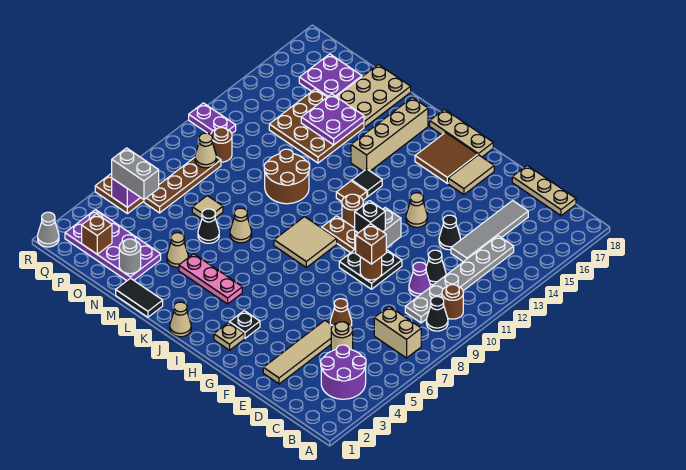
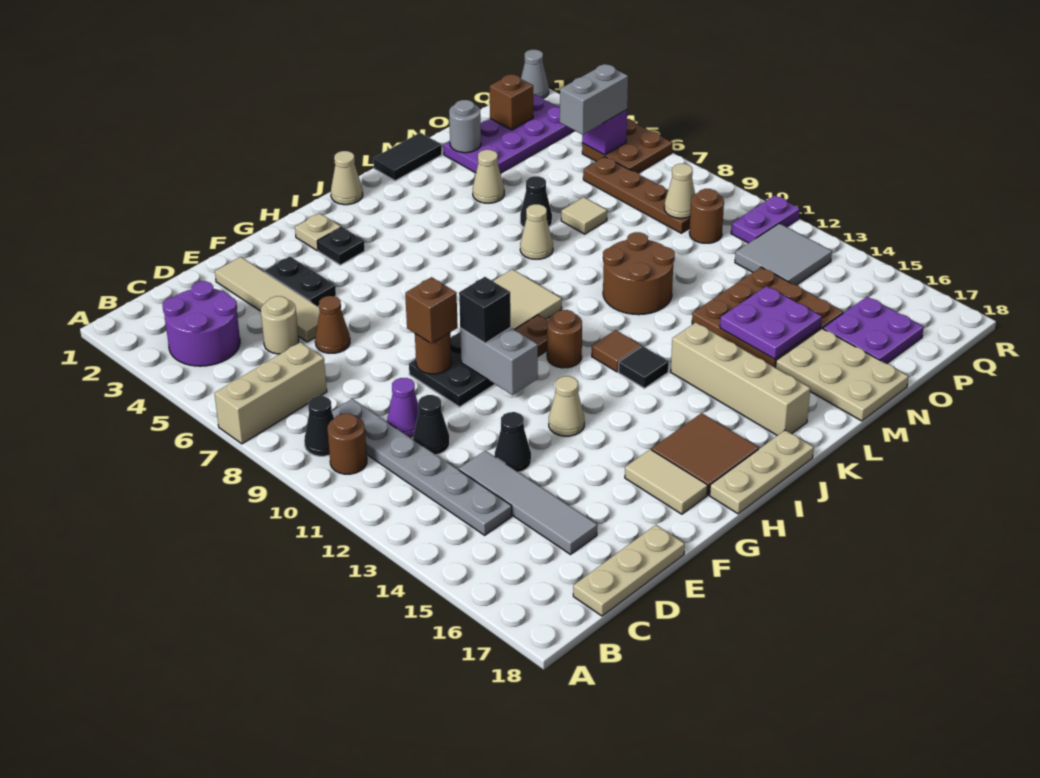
tan brick B7:C7 level 1 -> tan brick A7:C7 level 1
none -> black plate F3:F4 level 1
pink plate J4:L4 level 1 -> none
none -> grey tile P12:Q13 level 1

